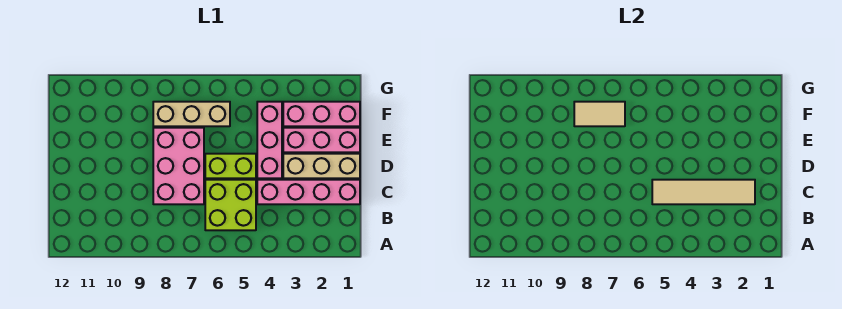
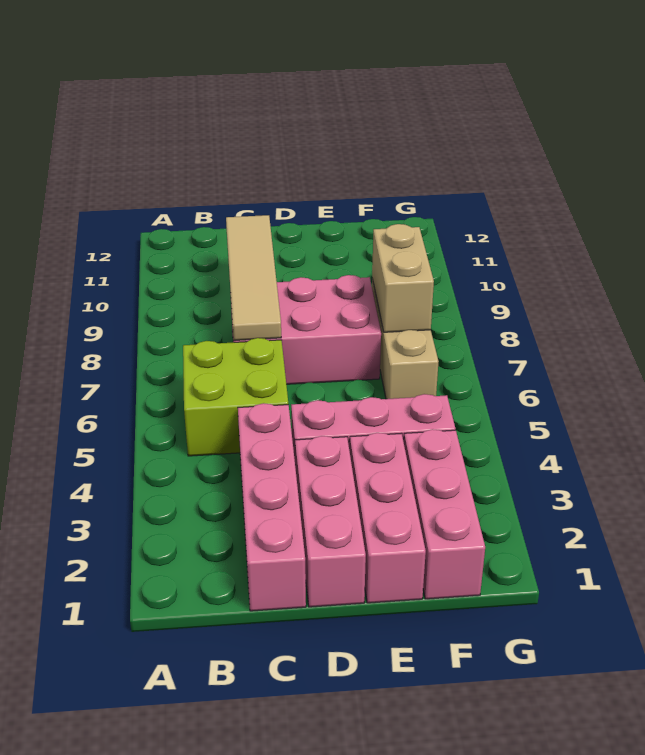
tan tile C2:C5 level 2 -> tan tile C7:C10 level 2
tan brick D1:D3 level 1 -> pink brick D1:D3 level 1
lime brick D5:D6 level 1 -> none
tan tile F7:F8 level 2 -> tan brick F7:F8 level 2

